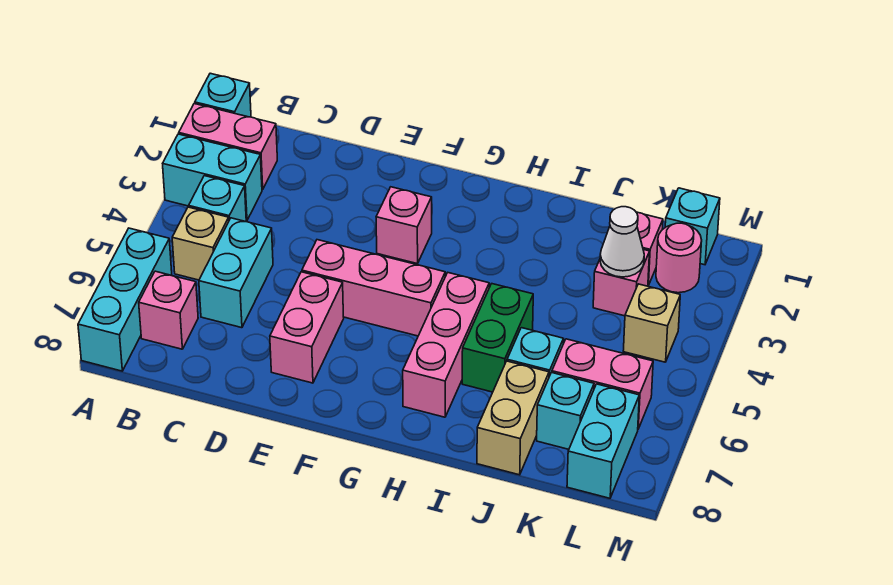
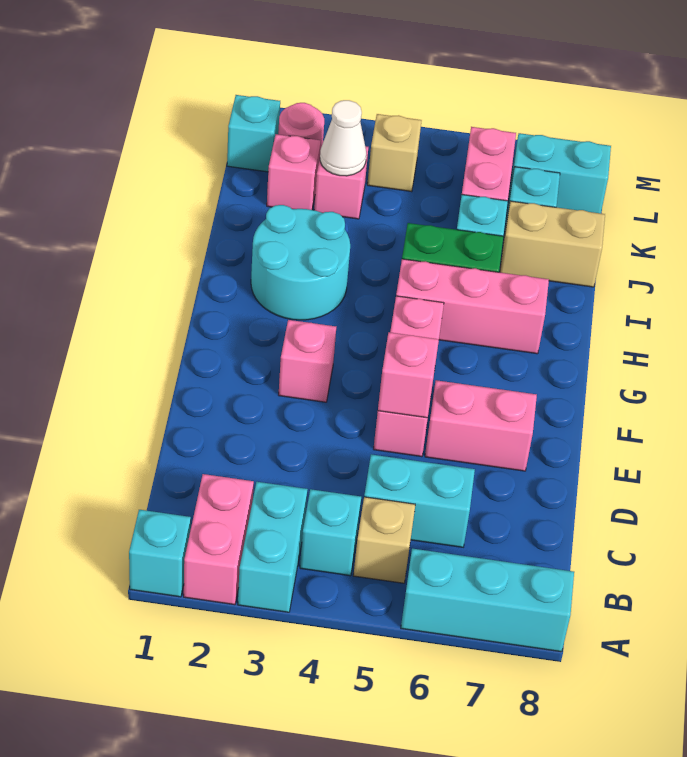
pink brick B7 level 1 -> pink brick E5 level 2
none -> cyan round brick H2:I3 level 1

